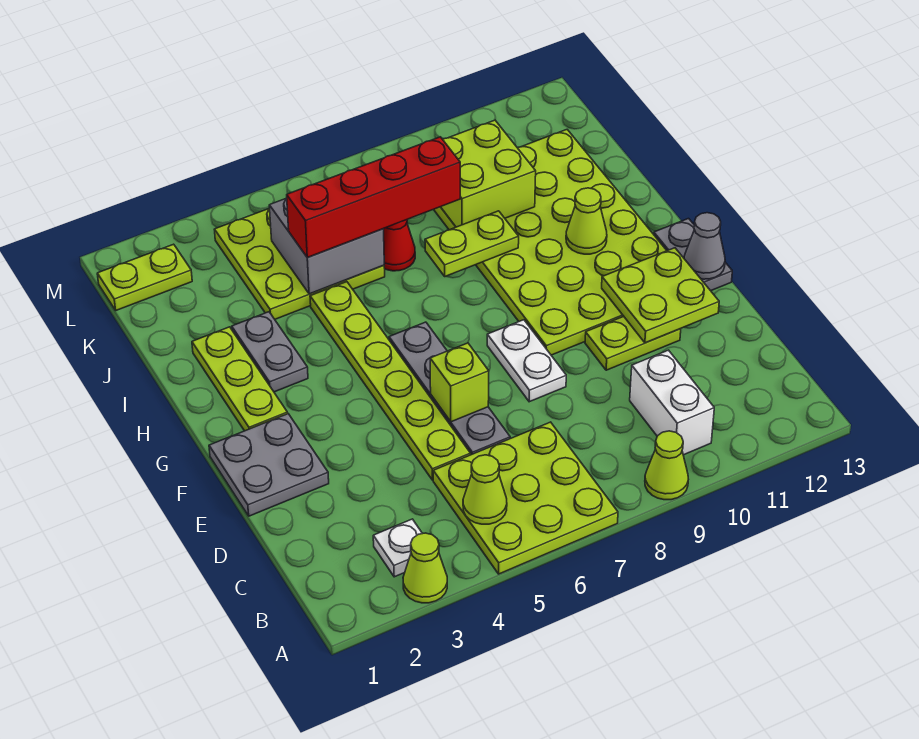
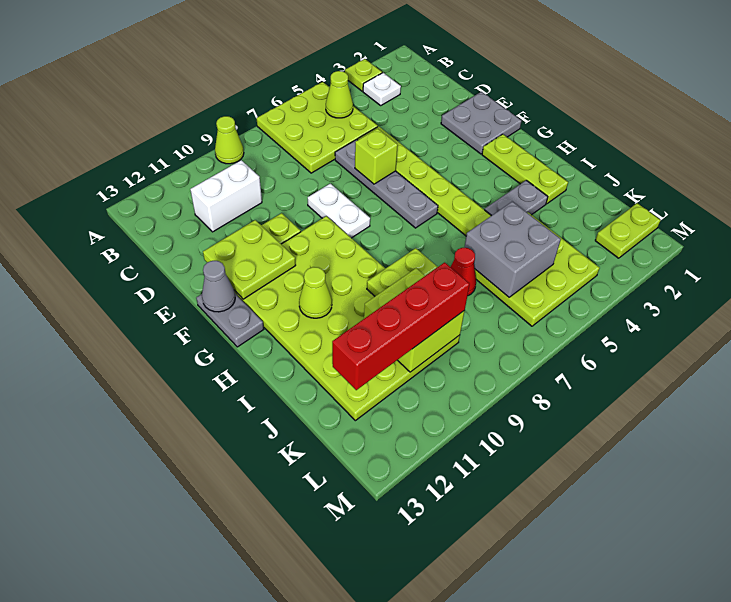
lime cone A3 level 1 -> lime plate A3 level 1
white brick B10:C10 level 1 -> white brick C10:C11 level 1
grey plate H3:I3 level 1 -> grey plate I3:I4 level 1
red brick J5:J8 level 3 -> red brick K9:K12 level 3

